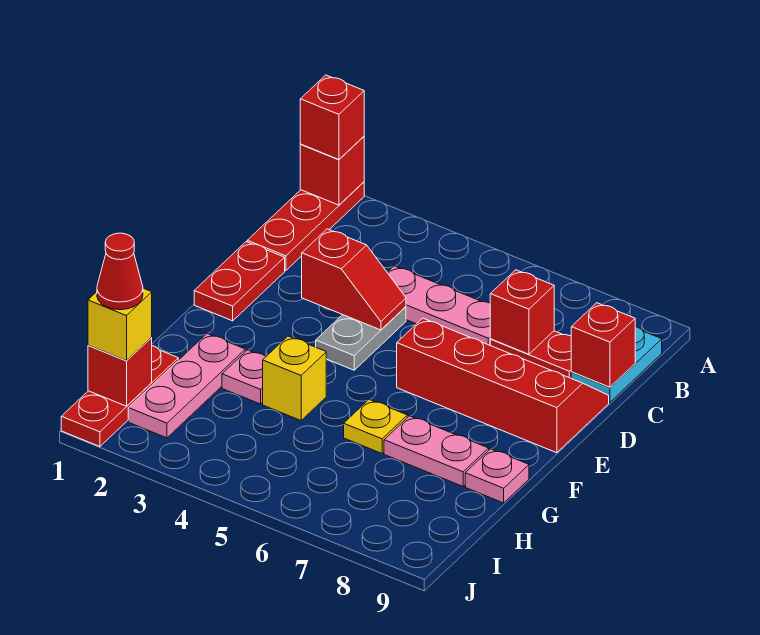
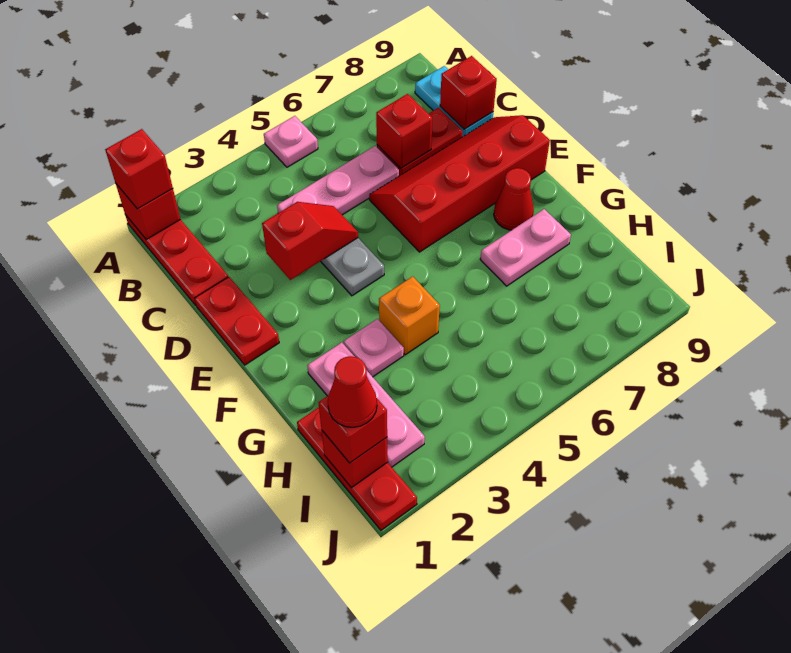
none -> red cone F8 level 1
yellow brick G4 level 1 -> orange brick G4 level 1
yellow plate G6 level 1 -> none
pink plate G9 level 1 -> pink plate A5 level 1
yellow brick I1 level 3 -> red brick I1 level 3

